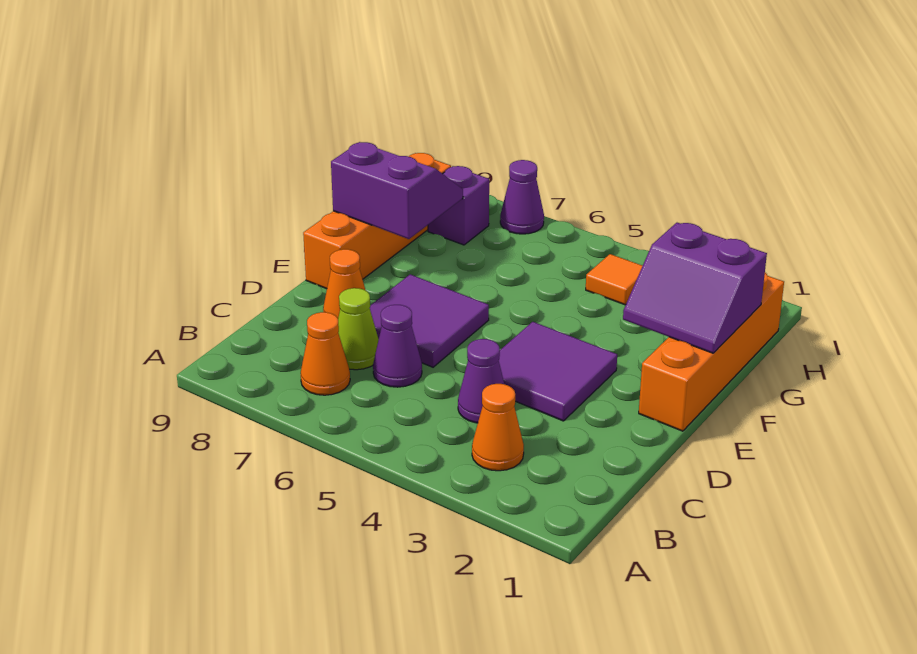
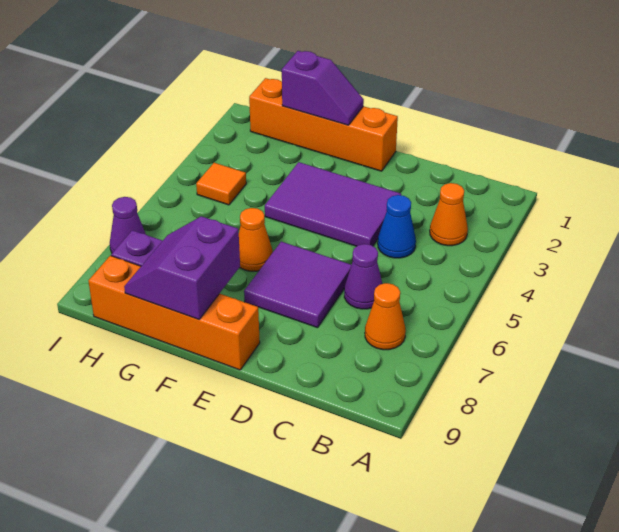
purple cone C4 level 1 -> blue cone C4 level 1
lime cone C7 level 1 -> none
purple tile D3:E4 level 1 -> purple tile D3:F4 level 1
orange cone D8 level 1 -> orange cone F6 level 1
purple slope F1:G2 level 2 top G -> purple slope F1:G1 level 2 top G

